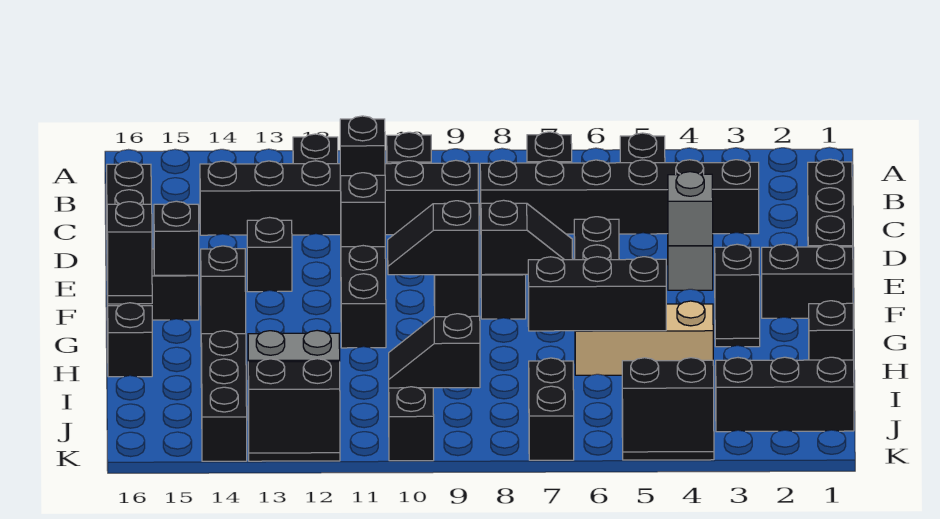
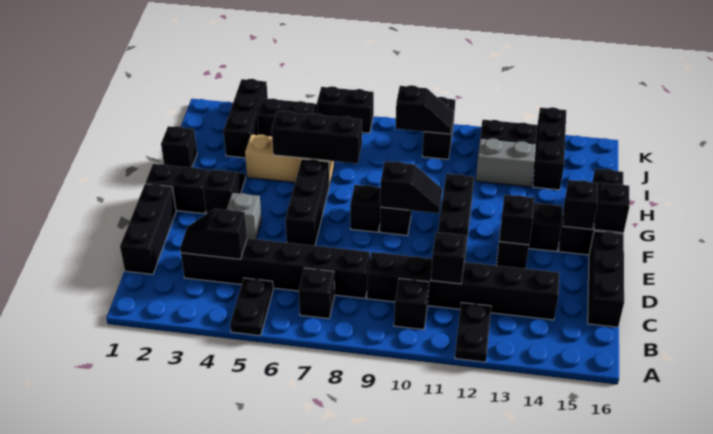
grey brick E4 level 2 -> none
black brick E11 level 2 -> black brick E13 level 2
black slope F7:F8 level 2 top 8 -> black slope C3:C4 level 2 top 4
black brick J1:J3 level 1 -> black brick I3:K3 level 1
black brick J7:K7 level 1 -> black brick K6:K7 level 1

